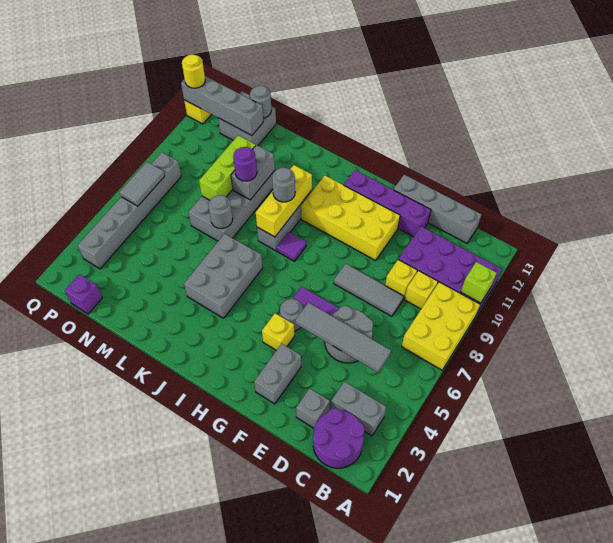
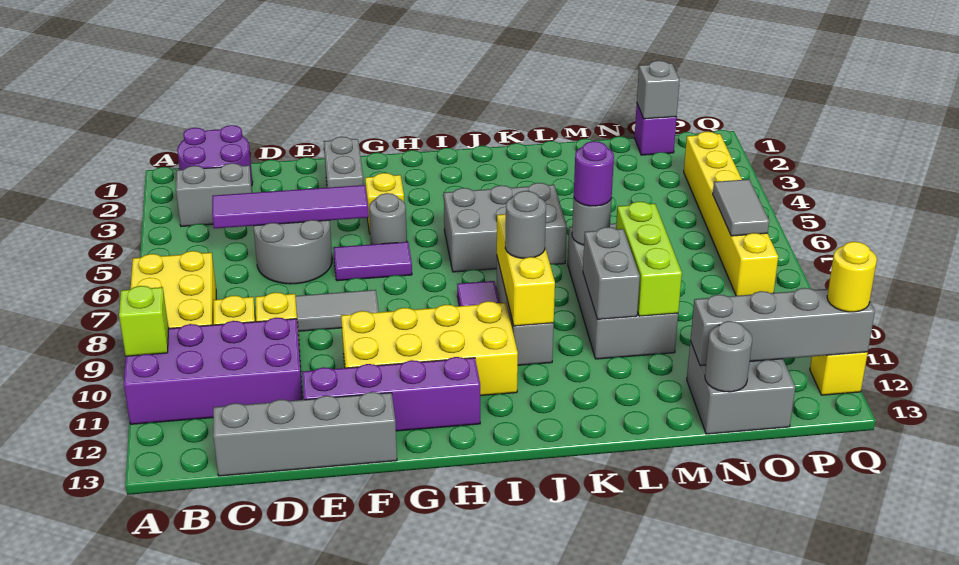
grey tile C5:F5 level 2 -> purple tile C5:F5 level 2
grey brick D2 level 1 -> grey brick O1 level 2
grey brick J4:K6 level 1 -> grey brick I5:K6 level 1
purple round brick L9 level 3 -> purple round brick L7 level 3
grey brick P3:P8 level 1 -> yellow brick P3:P8 level 1

